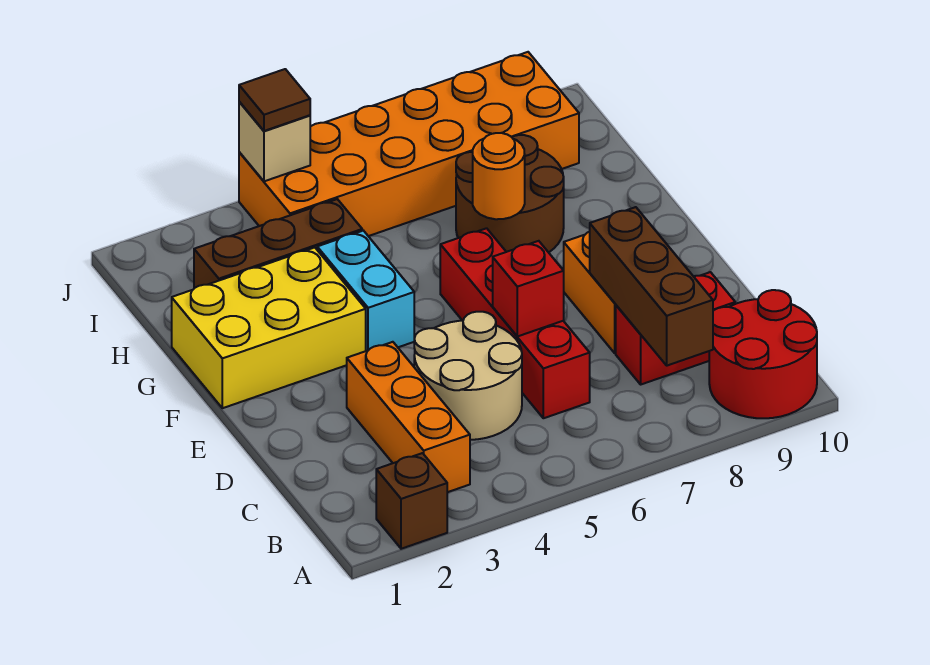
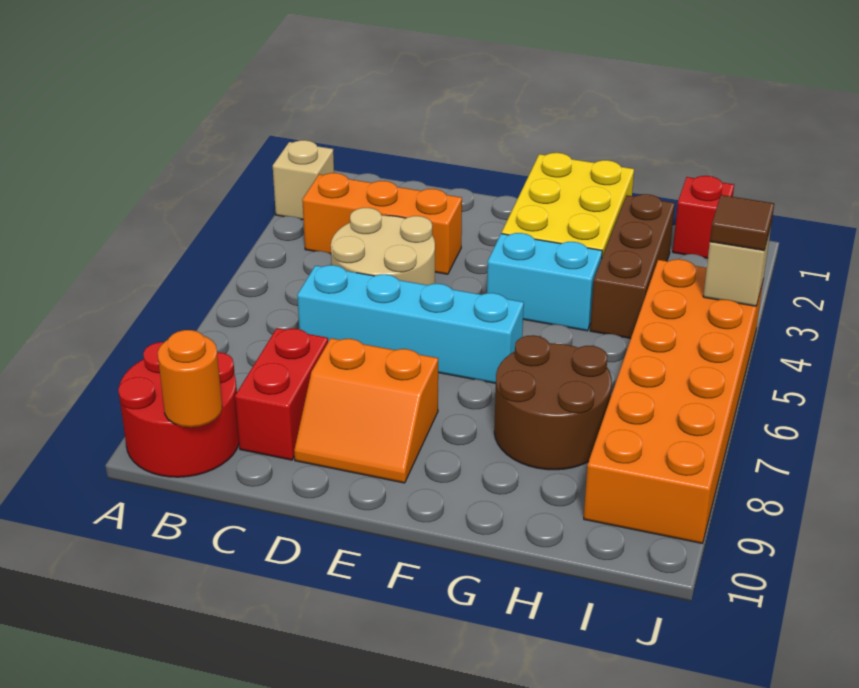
brown brick A2 level 1 -> tan brick A2 level 1
brown brick B8:D8 level 2 -> none
red brick C6:F6 level 1 -> cyan brick C6:F6 level 1
red brick D6 level 2 -> red brick I1 level 1
orange round brick G7 level 2 -> orange round brick B10 level 2

